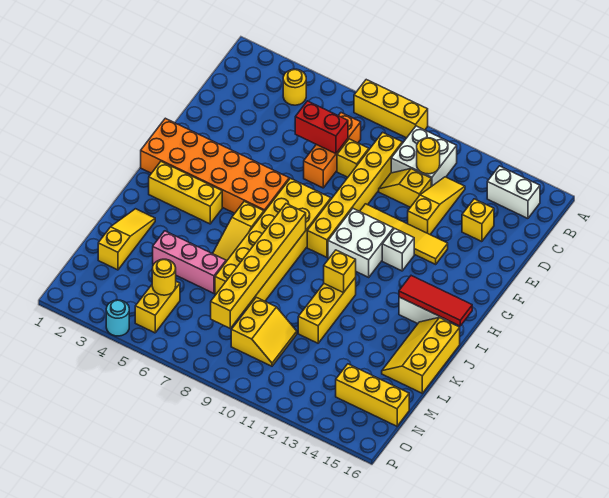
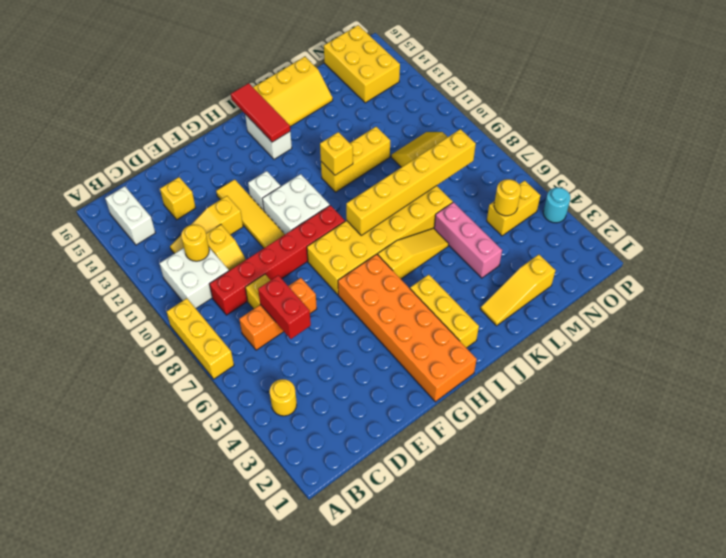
yellow brick C9:H9 level 1 -> red brick C9:H9 level 1
yellow brick N14:N16 level 1 -> yellow brick N14:O16 level 1

